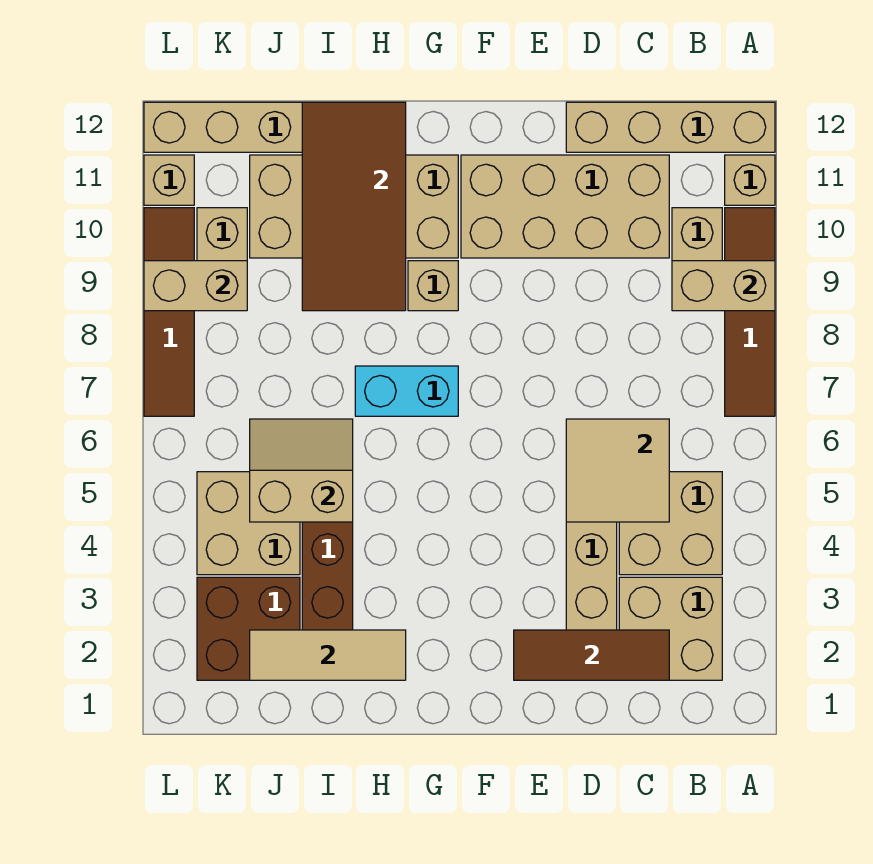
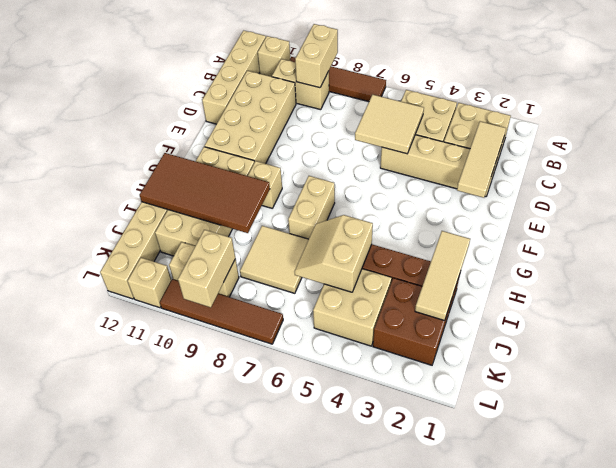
brown tile C2:E2 level 2 -> tan tile C2:E2 level 2
cyan brick G7:H7 level 1 -> tan brick G7:H7 level 1
none -> tan tile I7:J8 level 1

